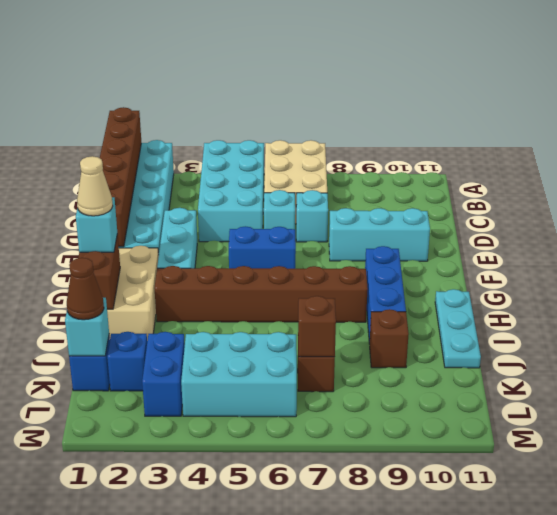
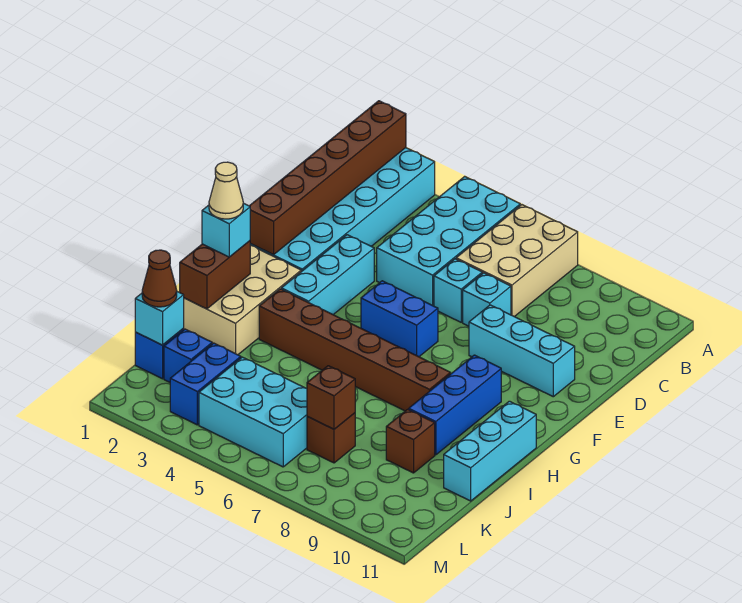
cyan plate H11:J11 level 1 -> cyan brick H11:J11 level 1

